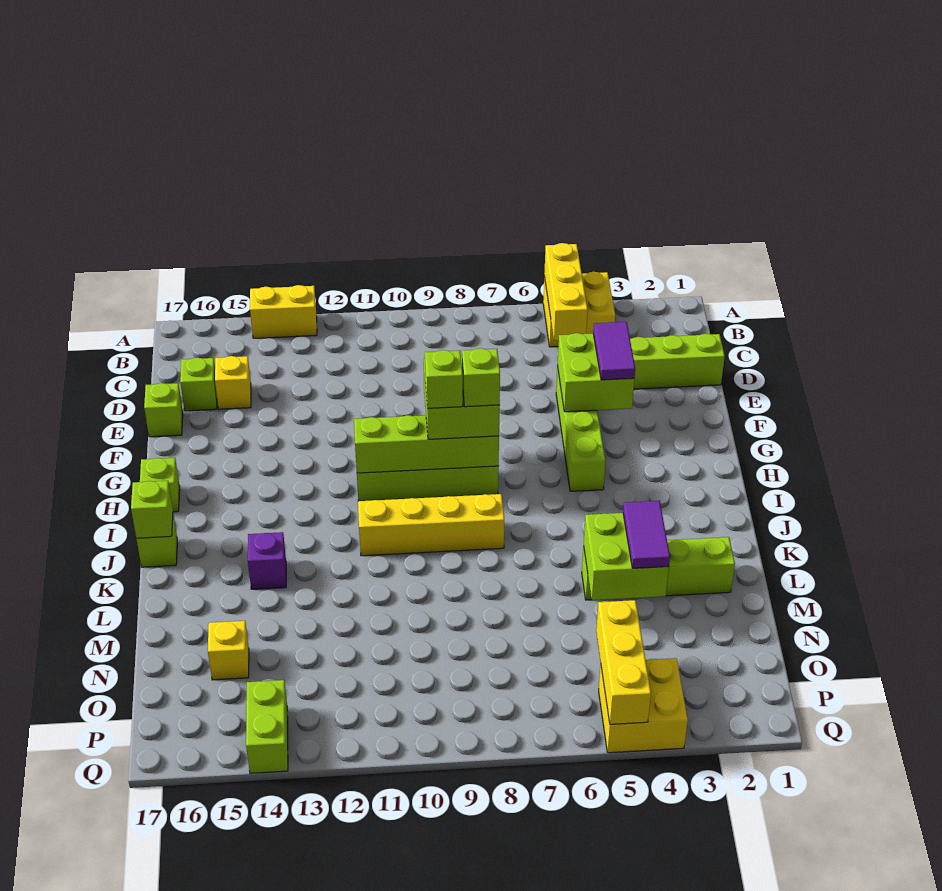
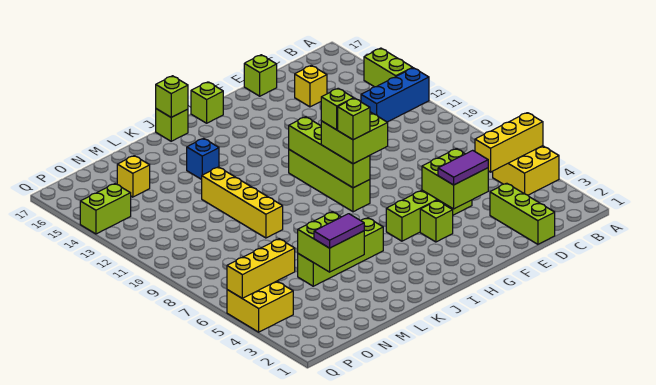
none -> blue brick A12:C12 level 1
yellow brick A13:A14 level 1 -> lime brick A13:A14 level 1
lime brick D16 level 1 -> lime brick G4 level 1
yellow brick J8:J11 level 1 -> yellow brick L9:L12 level 1
purple brick K14 level 1 -> blue brick K14 level 1
lime brick L2:L5 level 1 -> lime brick J5:M5 level 1

